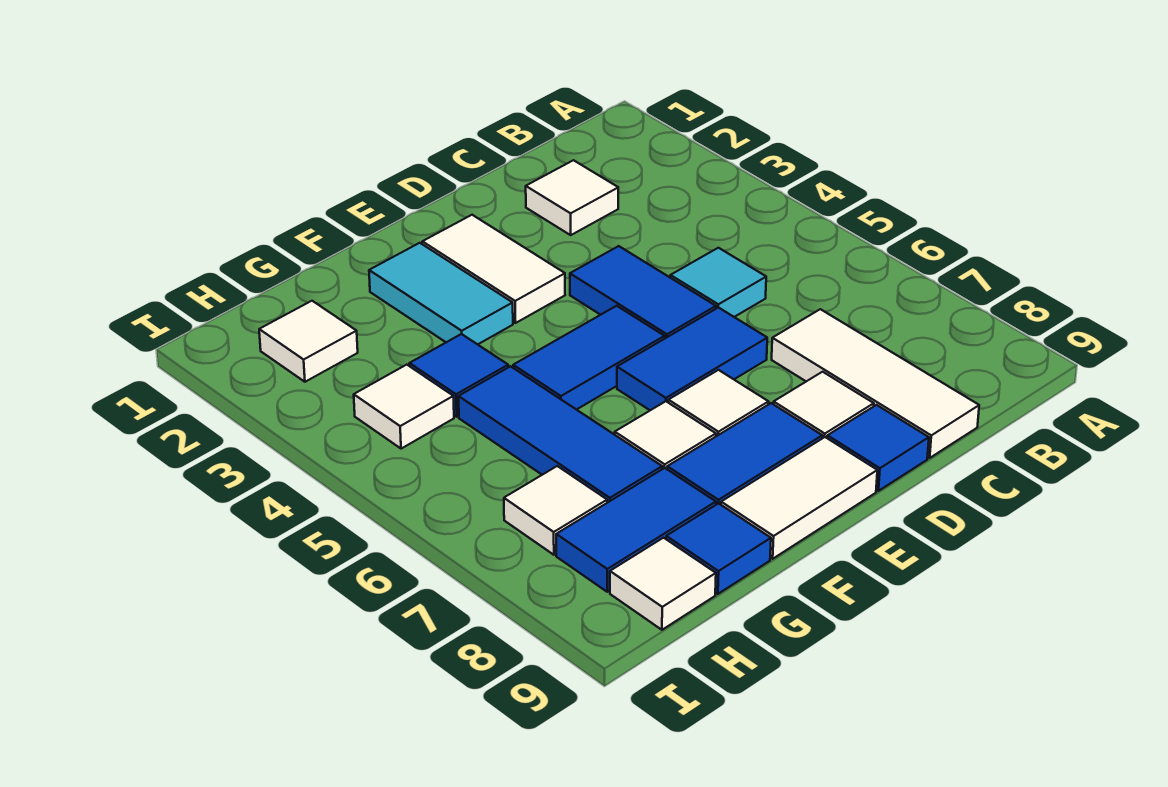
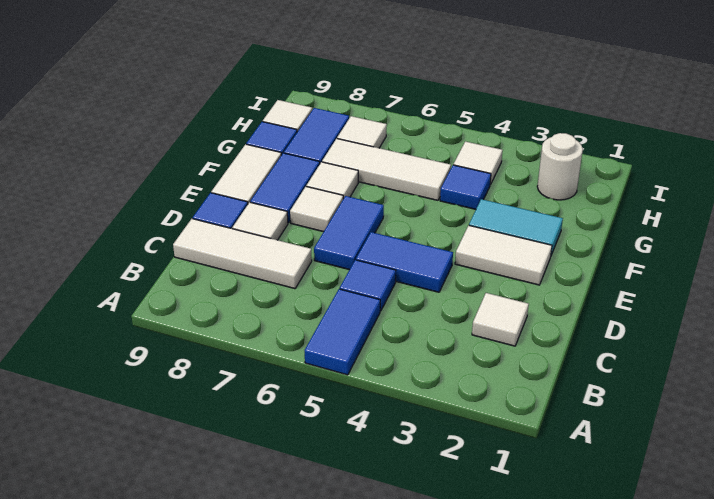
cyan tile C5 level 1 -> blue tile C5 level 1
blue tile E5:F5 level 1 -> blue tile A5:B5 level 1
blue tile G5:G7 level 1 -> white tile G5:G7 level 1
white tile H2 level 1 -> white round brick H2 level 1

